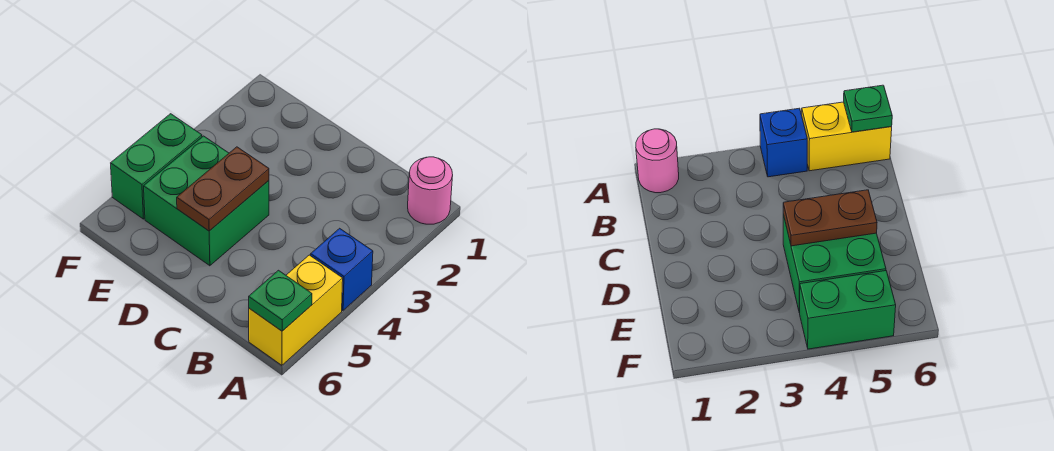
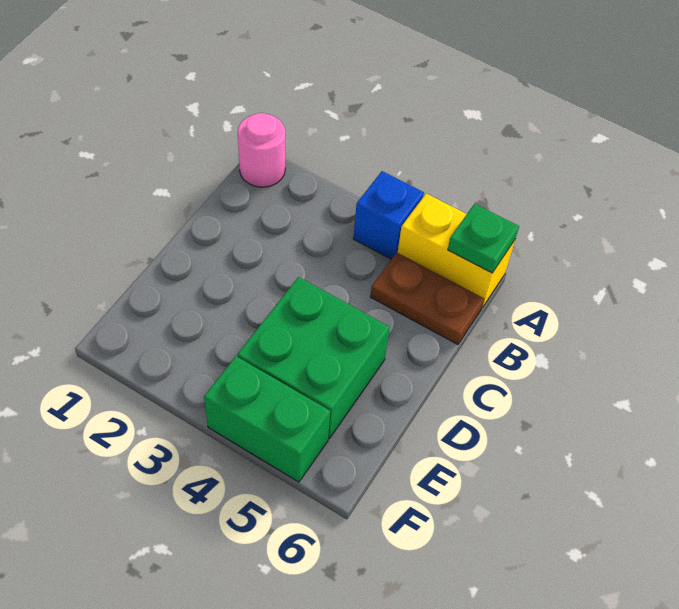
brown plate D4:D5 level 2 -> brown plate B5:B6 level 1

